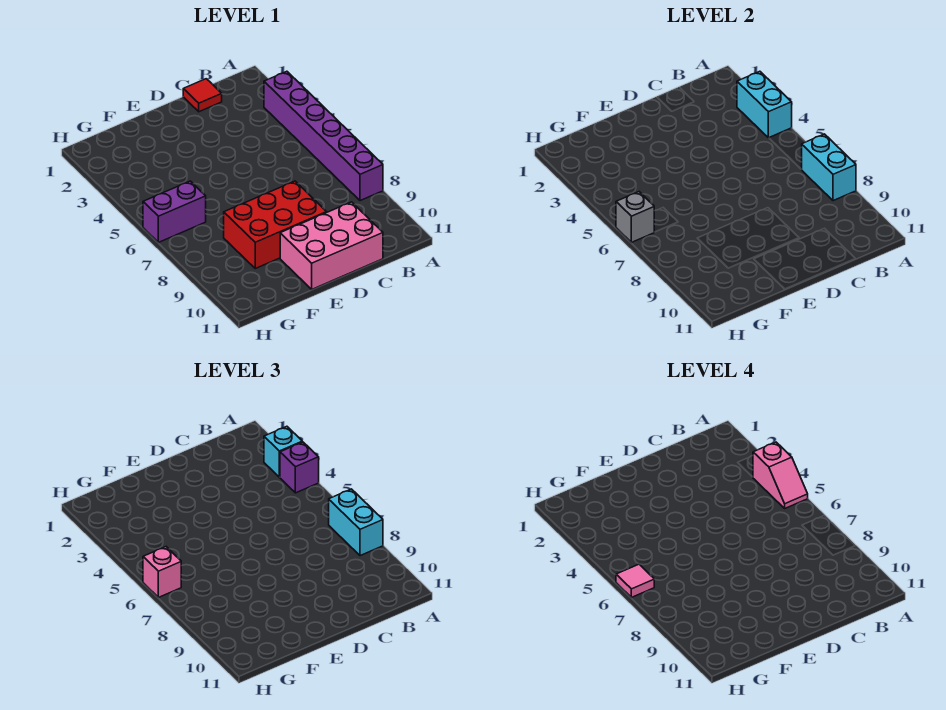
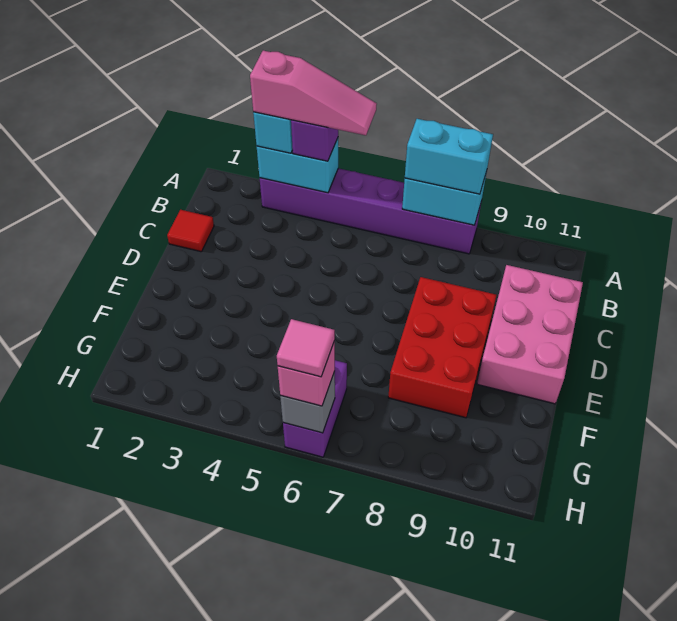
pink slope A4:A5 level 4 top 4 -> pink slope A3:A5 level 4 top 3

